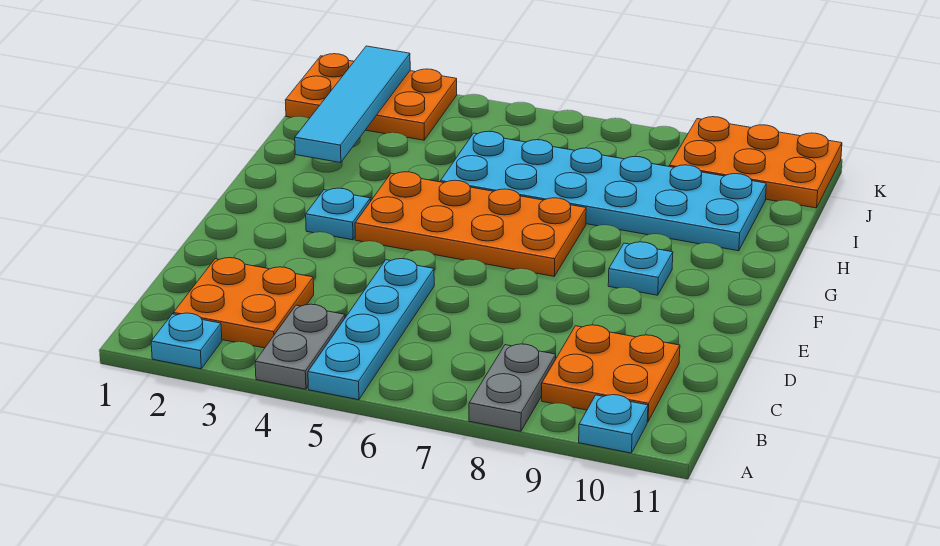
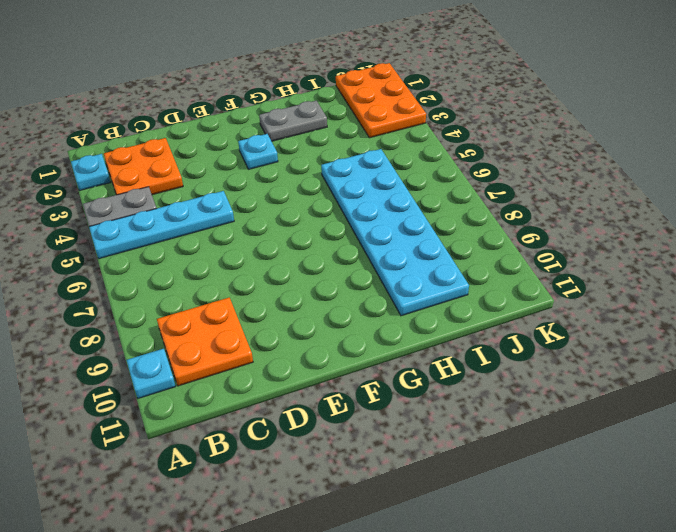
grey plate A8:B8 level 1 -> grey plate G2:H2 level 1
orange plate F4:G7 level 1 -> none
cyan plate F9 level 1 -> none
cyan tile H2:K2 level 2 -> none
orange plate J9:K11 level 1 -> none

